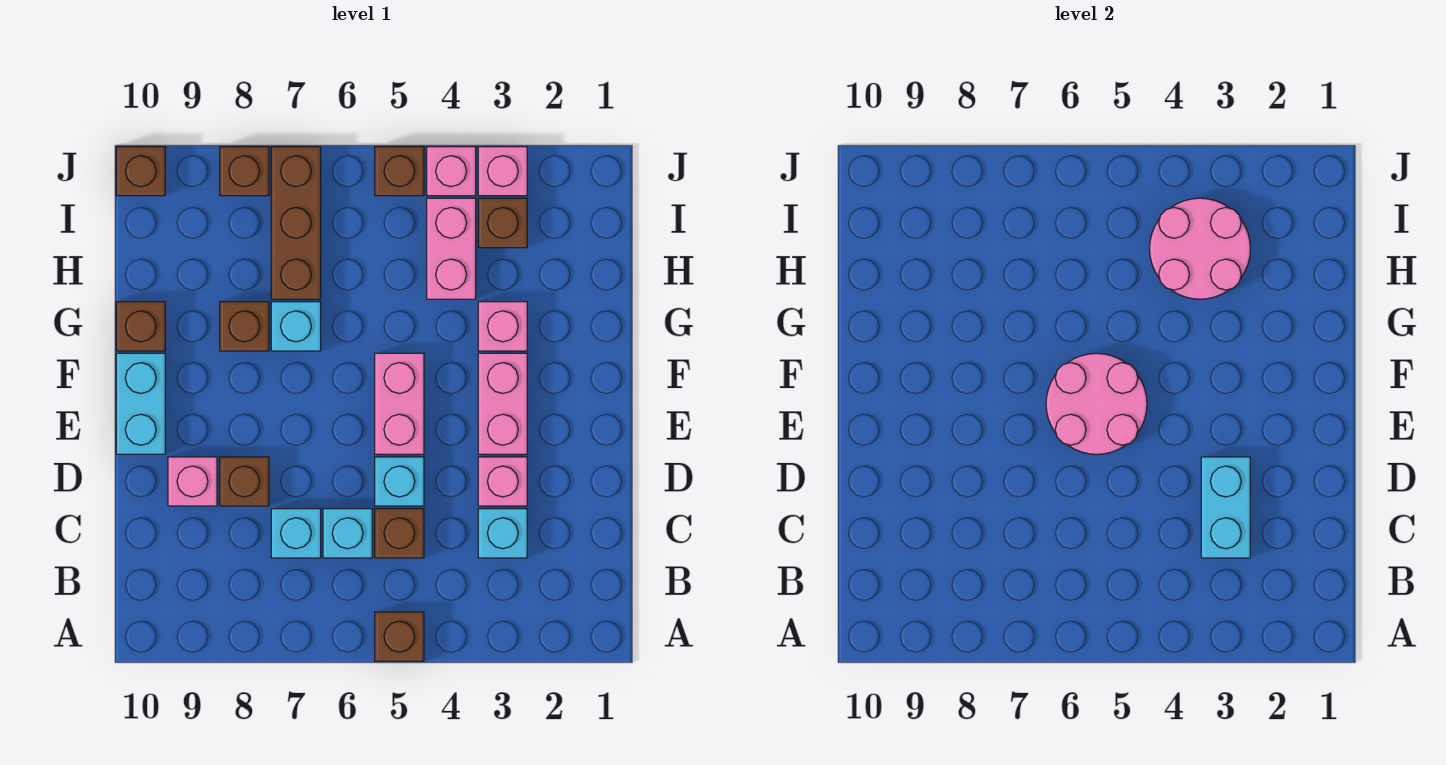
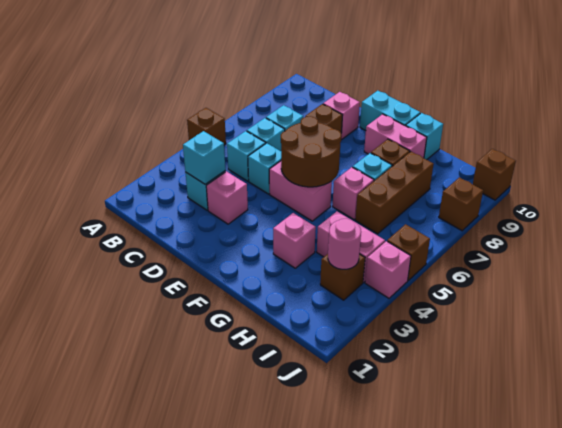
cyan brick C3:D3 level 2 -> cyan brick C3 level 2
brown brick C5 level 1 -> cyan brick C5 level 1
pink brick E3:F3 level 1 -> pink brick F9:G9 level 1
pink round brick E5:F6 level 2 -> brown round brick E5:F6 level 2
brown brick G10 level 1 -> cyan brick G10 level 1
pink round brick H3:I4 level 2 -> pink round brick I3 level 2
brown brick H7:J7 level 1 -> brown brick H6:H8 level 1
pink brick J3 level 1 -> pink brick G6 level 1

